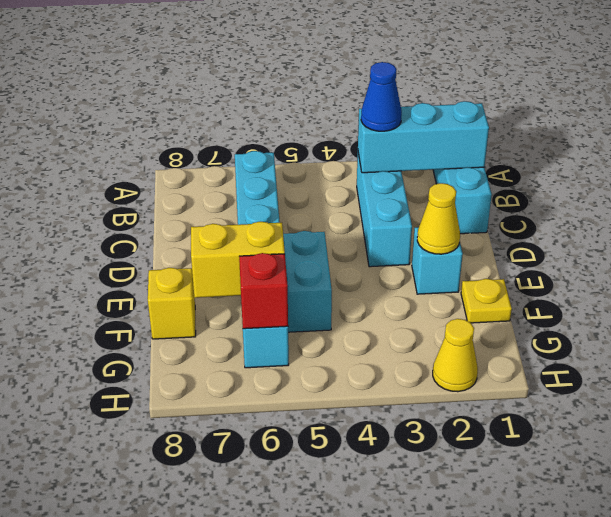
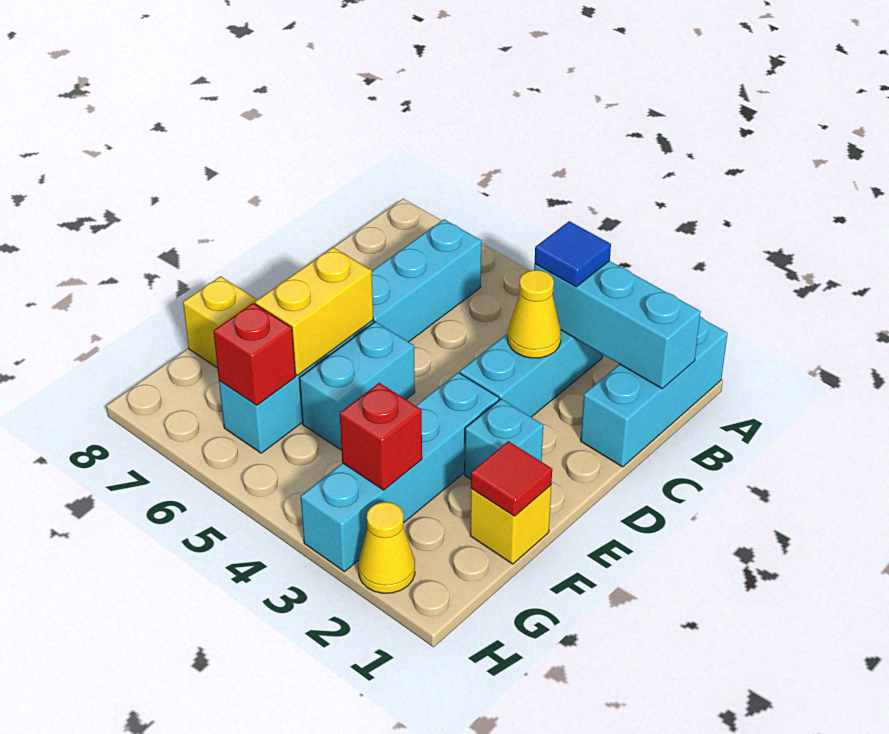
blue cone B3 level 3 -> blue tile B3 level 3
yellow cone E2 level 2 -> yellow cone C3 level 2
none -> cyan brick E3:H3 level 1
yellow plate F1 level 1 -> yellow brick F1 level 1
none -> red tile F1 level 2
yellow brick F6:F7 level 2 -> yellow brick E6:F6 level 2
none -> red brick G3 level 2

